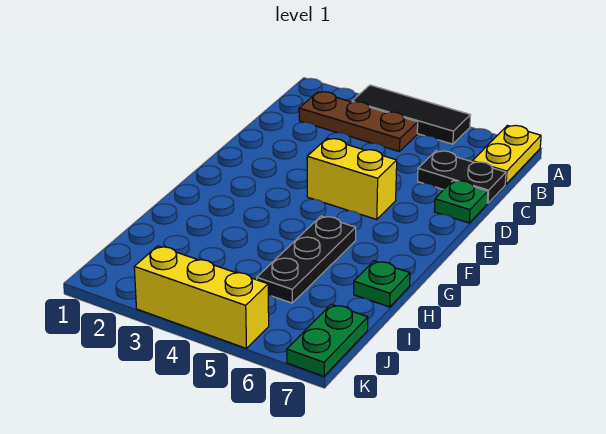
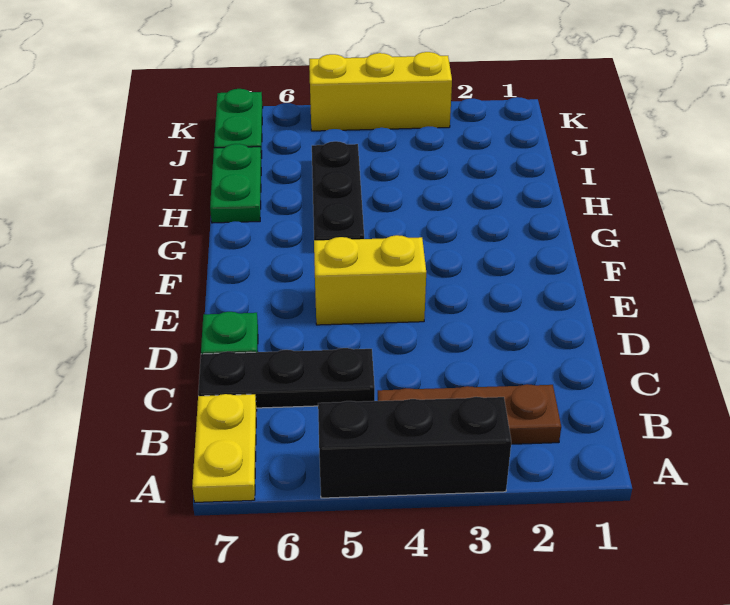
black tile A3:A5 level 1 -> black brick A3:A5 level 1
black plate C6:C7 level 1 -> black plate C5:C7 level 1
green plate H7 level 1 -> green plate H7:I7 level 1

